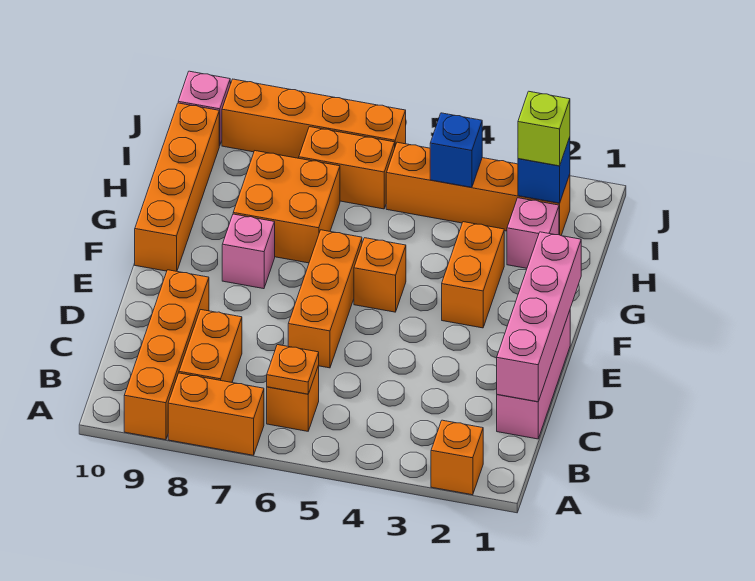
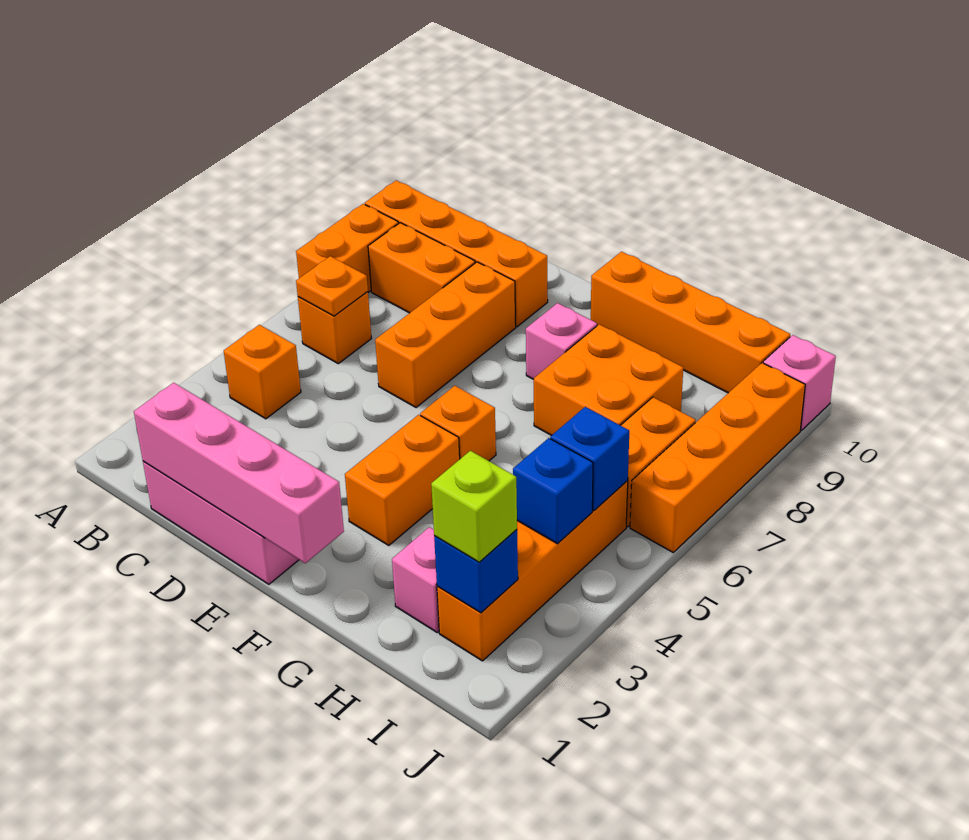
orange brick A2 level 1 -> orange brick B4 level 1
orange brick D6:F6 level 1 -> orange brick D6:D8 level 1
orange brick F3:G3 level 1 -> orange brick F3:F4 level 1
none -> blue brick I5 level 2

